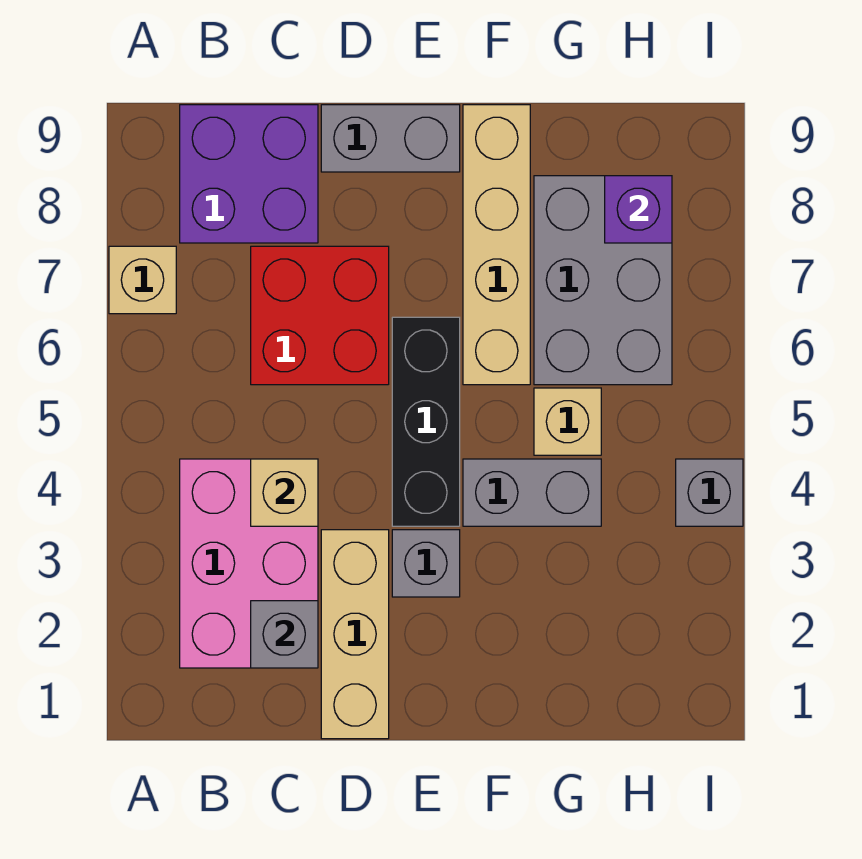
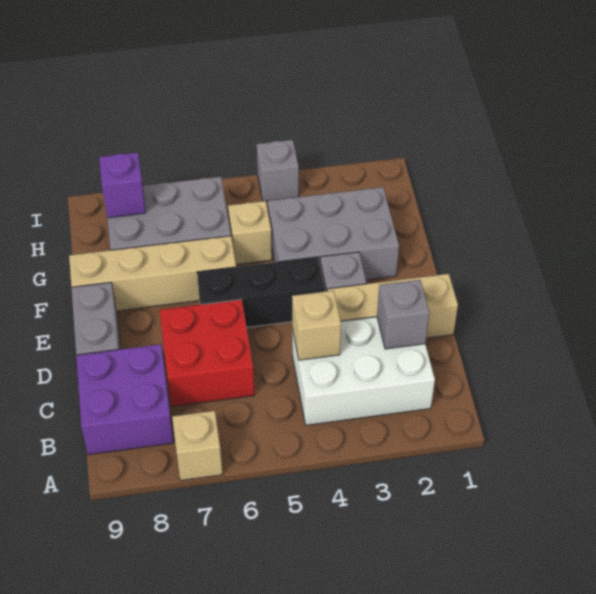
pink brick B2:C4 level 1 -> white brick B2:C4 level 1
grey brick F4:G4 level 1 -> grey brick F2:G4 level 1

